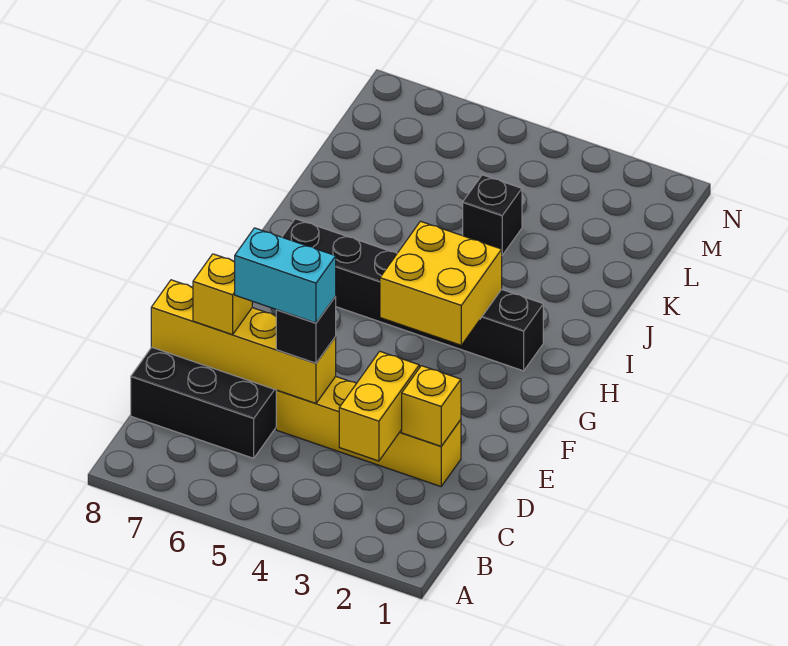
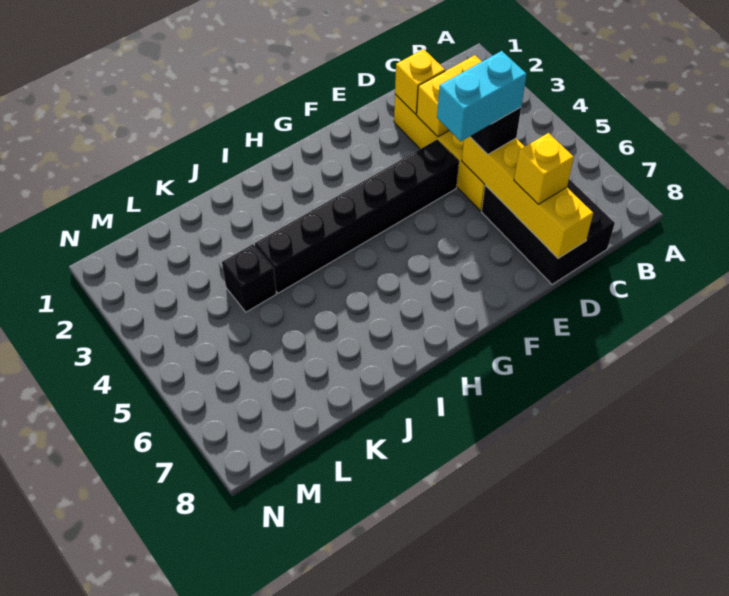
cyan brick D5:D6 level 4 -> cyan brick D5:E5 level 4
yellow brick G3:H4 level 2 -> none
black brick H2:H7 level 1 -> black brick E4:J4 level 1

